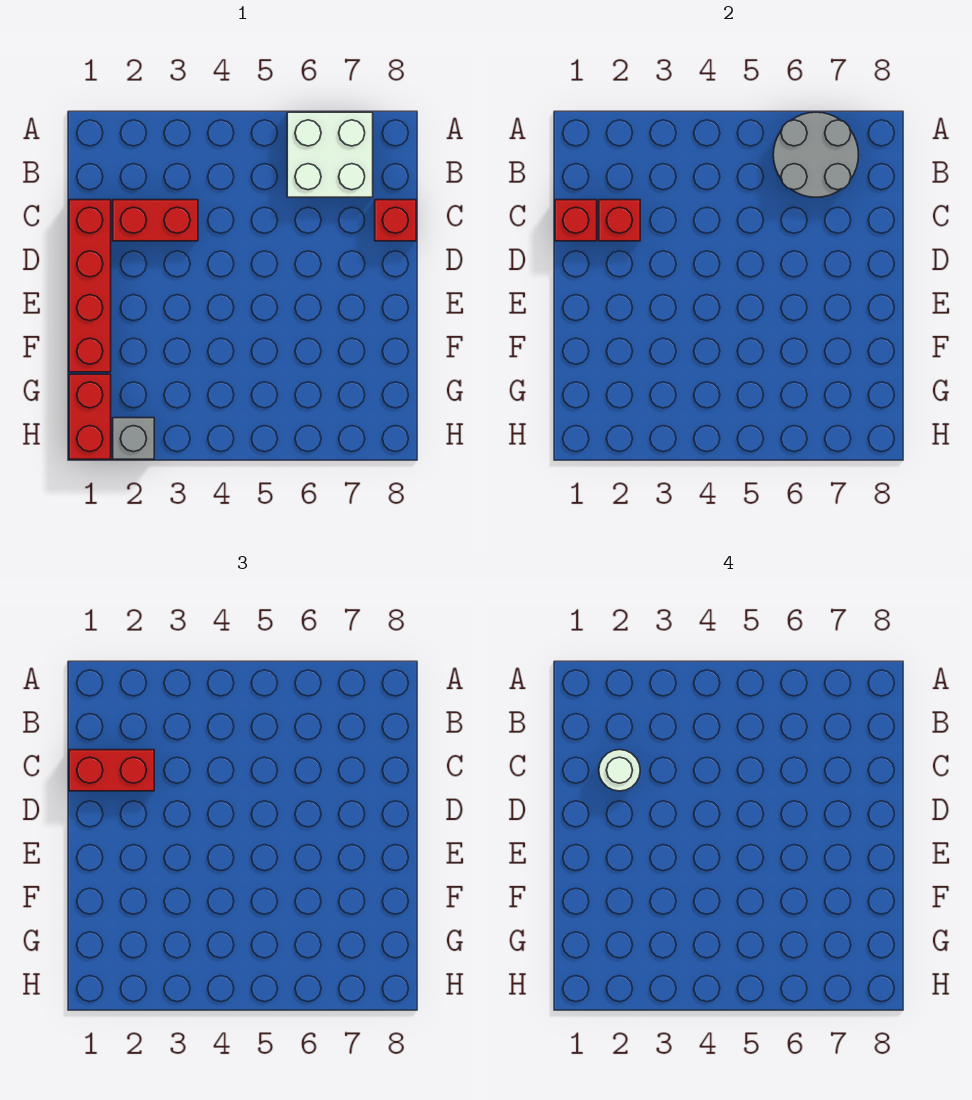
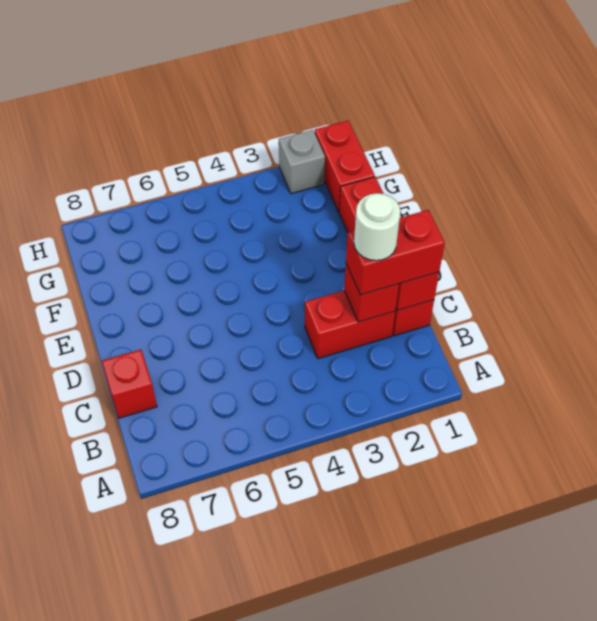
white brick A6:B7 level 1 -> none
grey round brick A6:B7 level 2 -> none

